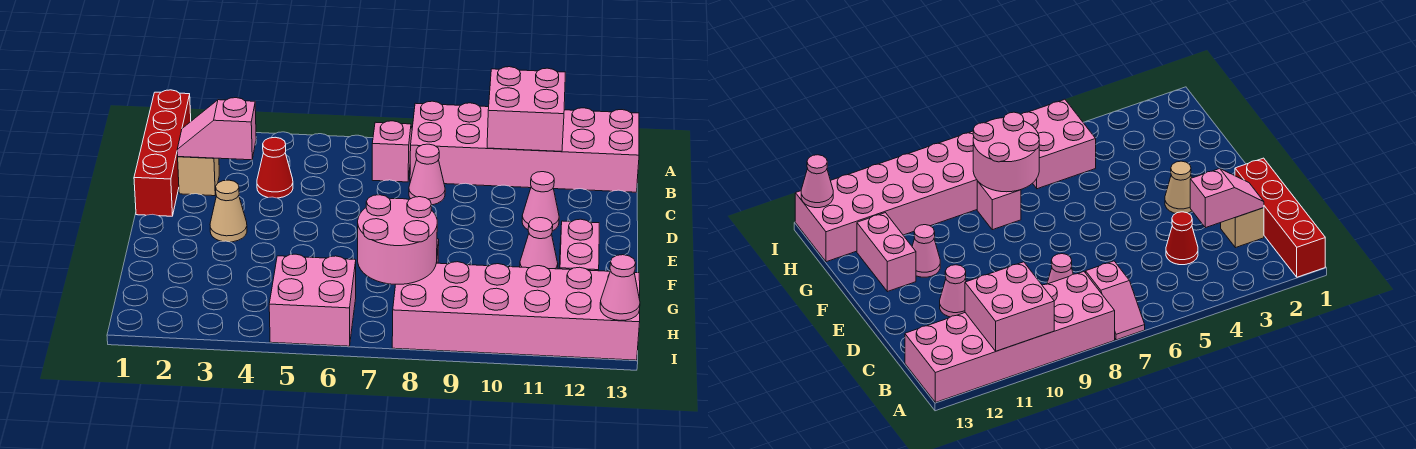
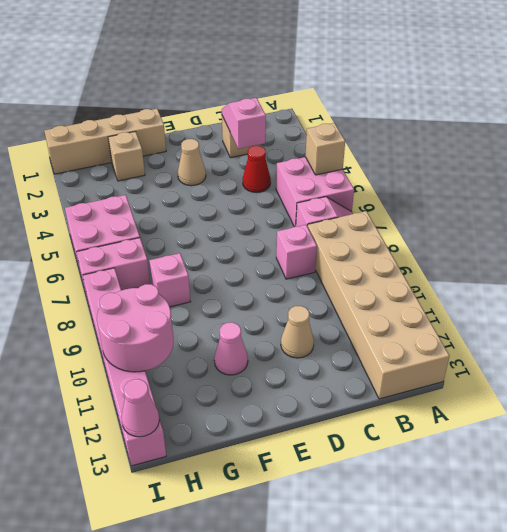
red brick A1:D1 level 1 -> none
none -> tan brick A5 level 2
pink brick A8:B13 level 1 -> tan brick A8:B13 level 1
pink brick A10:B11 level 2 -> pink brick A5:B6 level 1
pink cone C8 level 1 -> pink brick C8 level 1
pink cone D11 level 1 -> tan cone D11 level 1
none -> tan brick F1:I1 level 1
pink brick F12:G12 level 1 -> pink brick H7:I7 level 1
none -> tan brick G2 level 1
pink round brick G7:H8 level 2 -> pink round brick H10:I11 level 2
pink brick H8:I13 level 1 -> pink brick I8:I13 level 1

